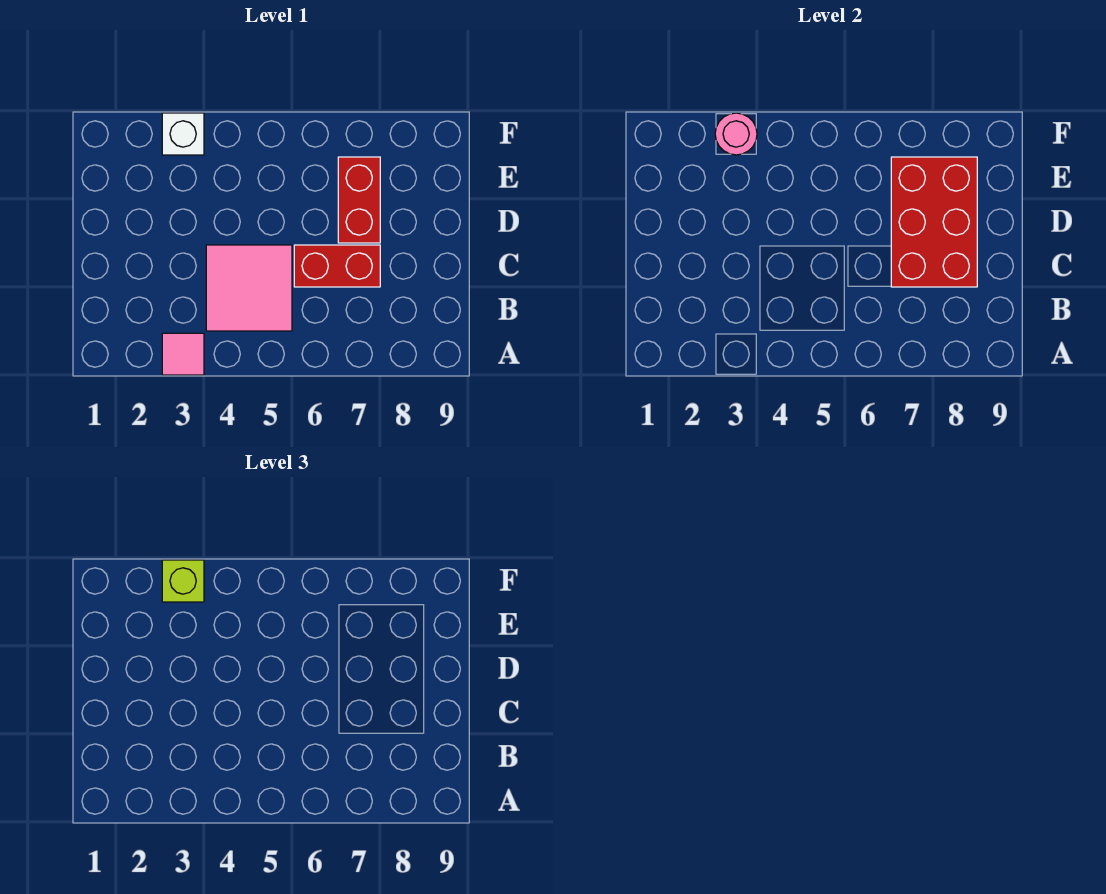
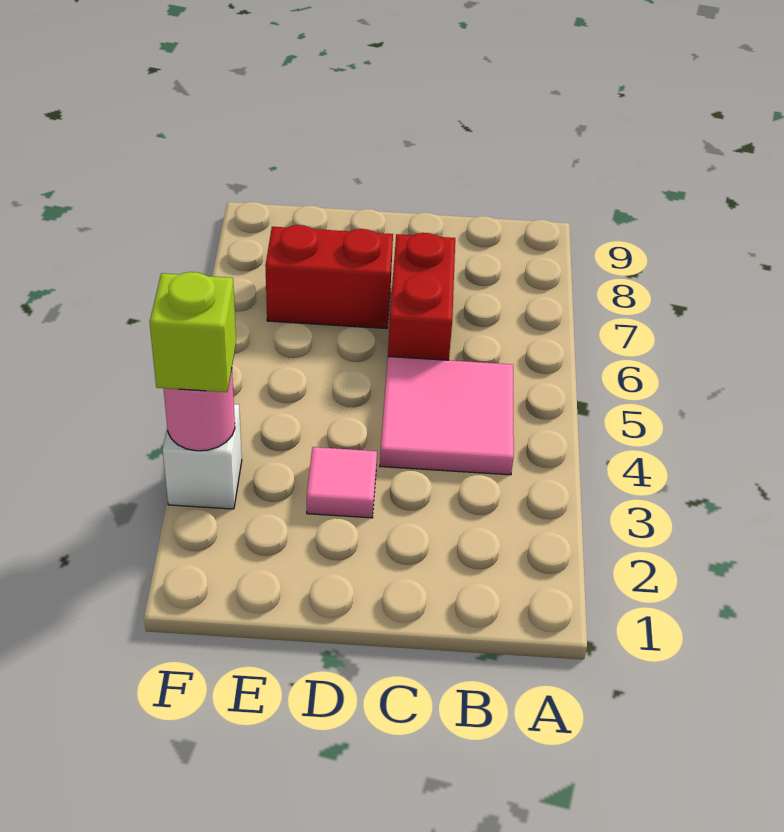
pink tile A3 level 1 -> pink tile D3 level 1
red brick C7:E8 level 2 -> none

